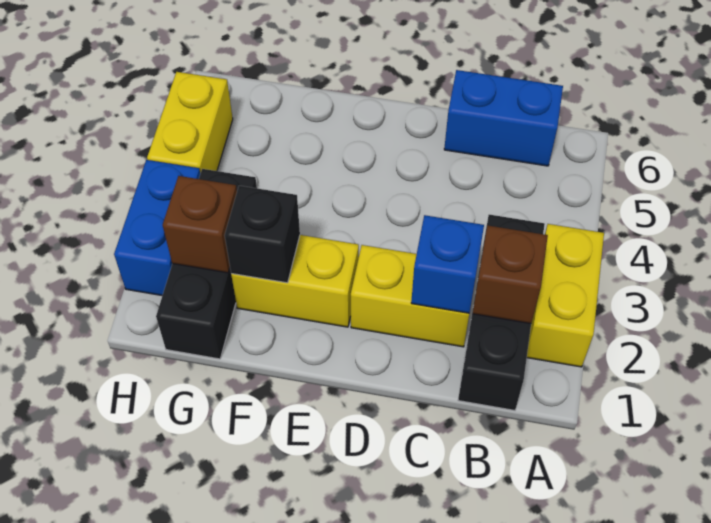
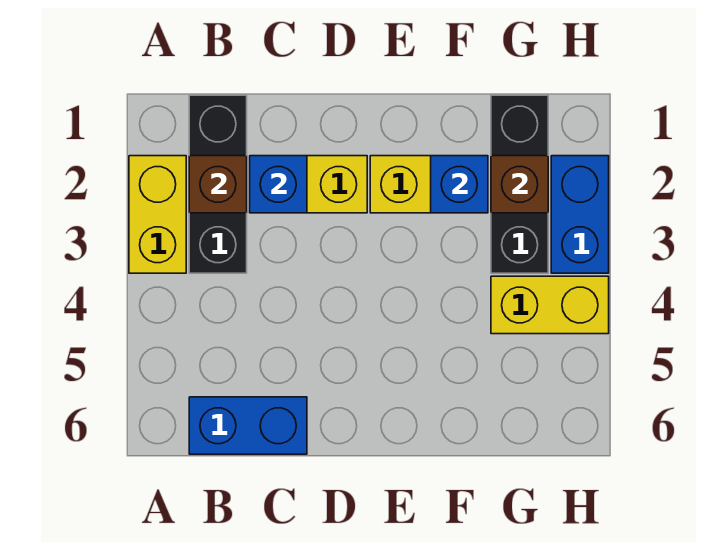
black brick F2 level 2 -> blue brick F2 level 2
yellow brick H4:H5 level 1 -> yellow brick G4:H4 level 1

